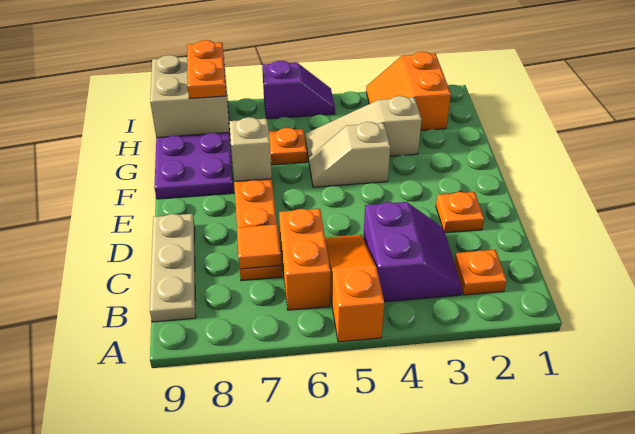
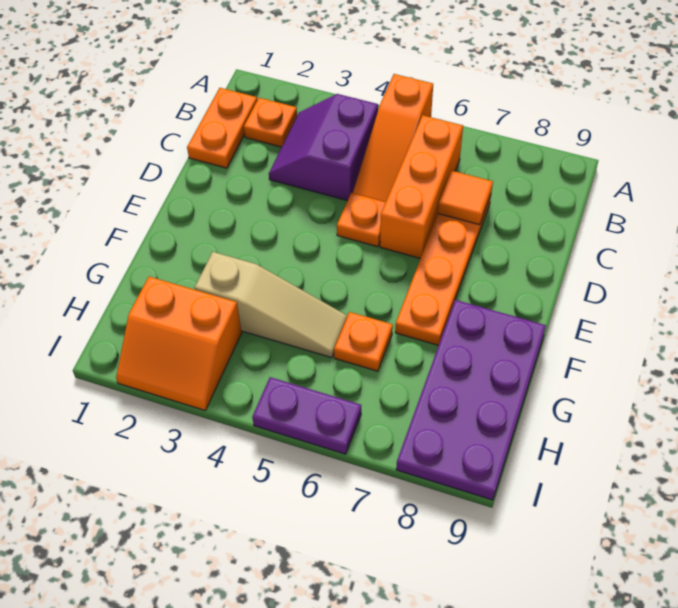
orange brick B6:C6 level 1 -> orange brick B6:D6 level 1
tan plate B9:D9 level 1 -> none
orange plate D2 level 1 -> orange plate D5 level 1
tan slope F4:F5 level 1 top 4 -> none
tan brick F7 level 2 -> none
orange slope H2:I3 level 1 top 2 -> orange slope H2:I3 level 1 top H
tan brick H8:I9 level 2 -> none
orange plate H8:I8 level 3 -> orange plate B1:C1 level 1
purple slope I5:I6 level 1 top 6 -> purple plate I5:I6 level 1

